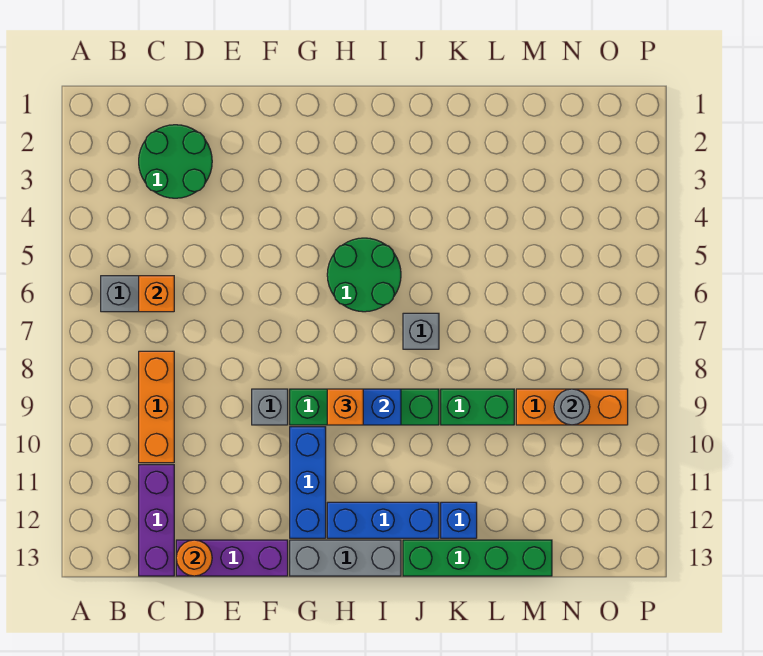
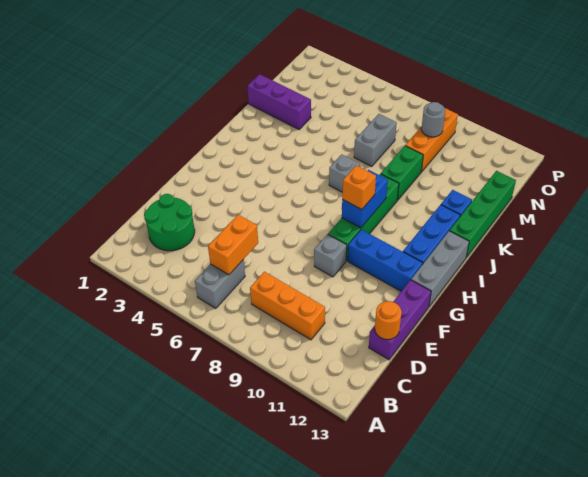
orange brick C6 level 2 -> orange brick C6:D6 level 2
purple brick C11:C13 level 1 -> purple brick L1:L3 level 1
green round brick H5:I6 level 1 -> none
none -> grey brick L7:M7 level 1

